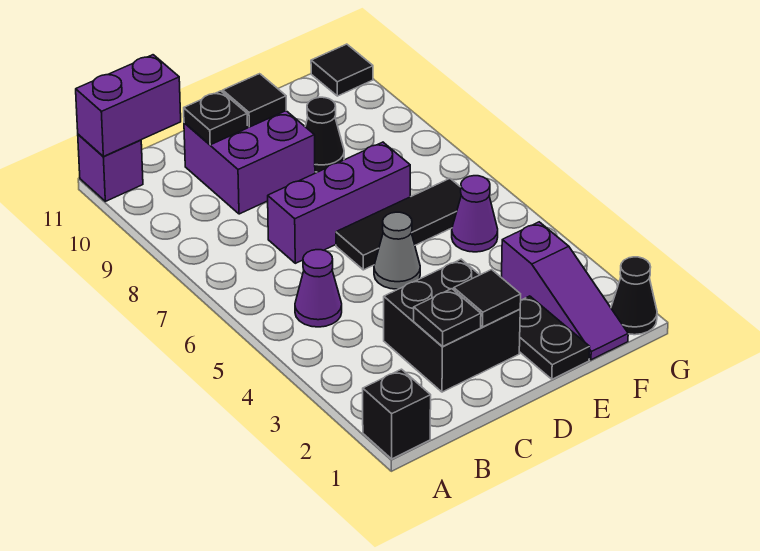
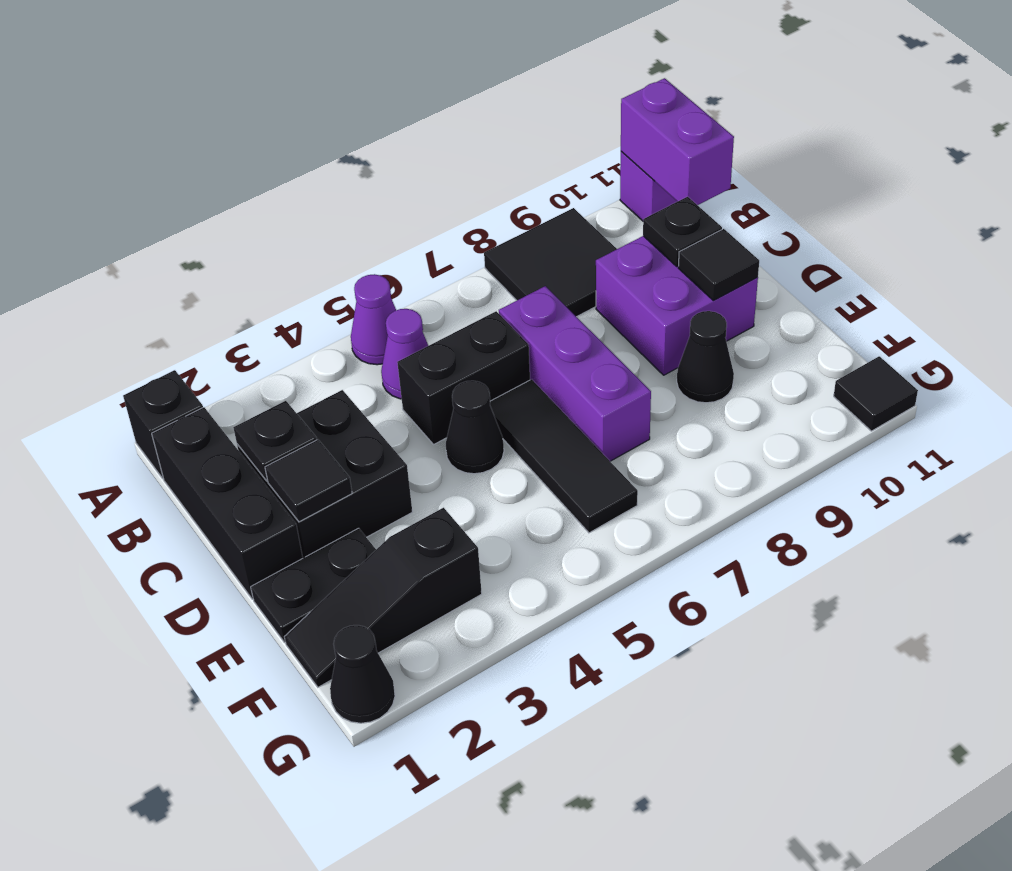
none -> black tile A8:B9 level 1
none -> black brick B1:D1 level 1
none -> black brick C5:C6 level 1
grey cone D5 level 1 -> black cone D5 level 1
purple slope F1:F3 level 1 top 3 -> black slope F1:F3 level 1 top 3
purple cone F5 level 1 -> purple cone A5 level 1

